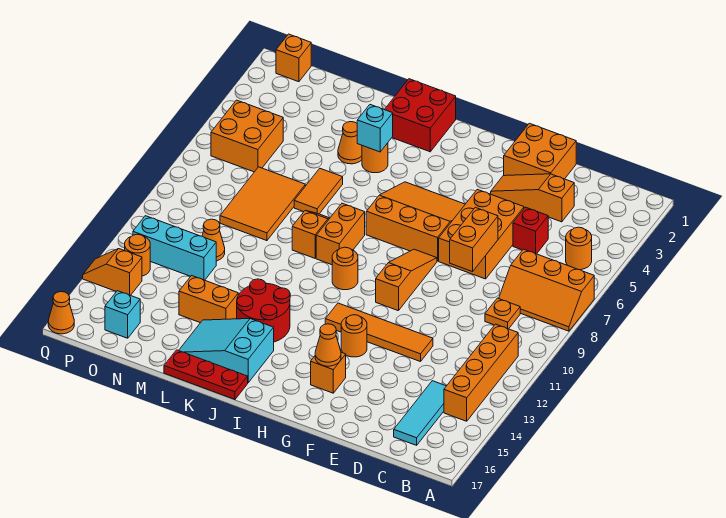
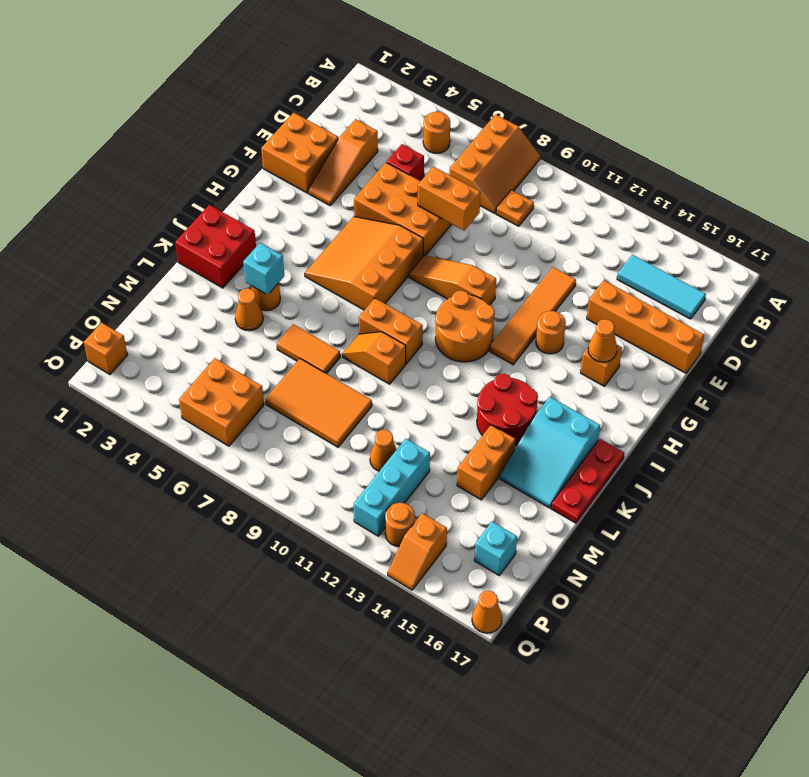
orange brick B11:B14 level 1 -> orange brick E14:E17 level 1
orange round brick I10 level 1 -> orange round brick H10:I11 level 1

